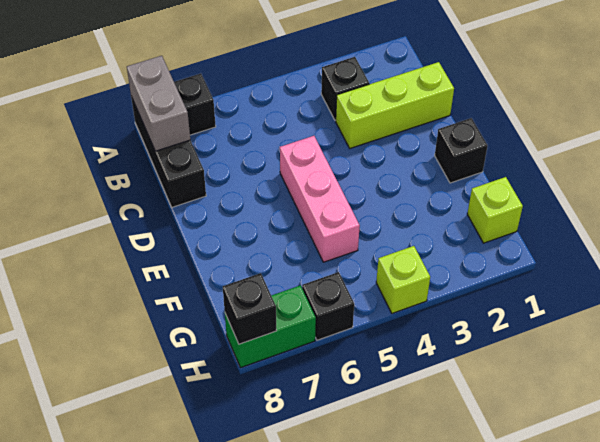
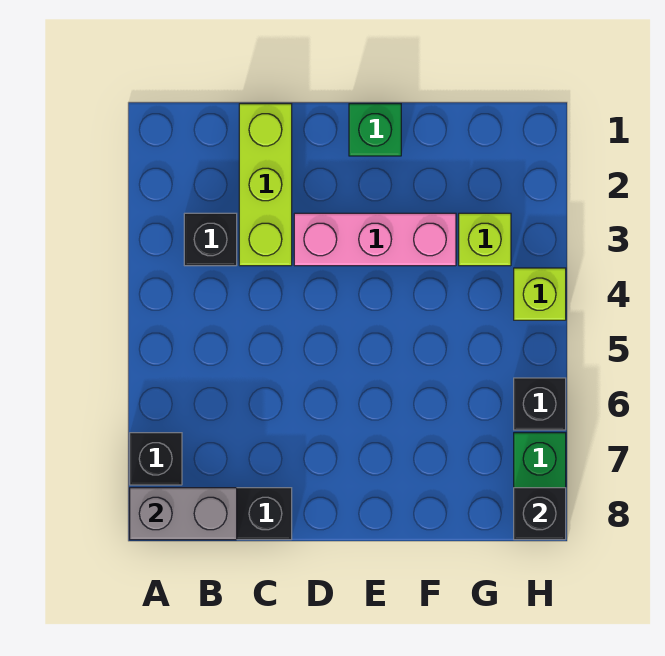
pink brick D5:F5 level 1 -> pink brick D3:F3 level 1
black brick E1 level 1 -> green brick E1 level 1
lime brick G1 level 1 -> lime brick G3 level 1

